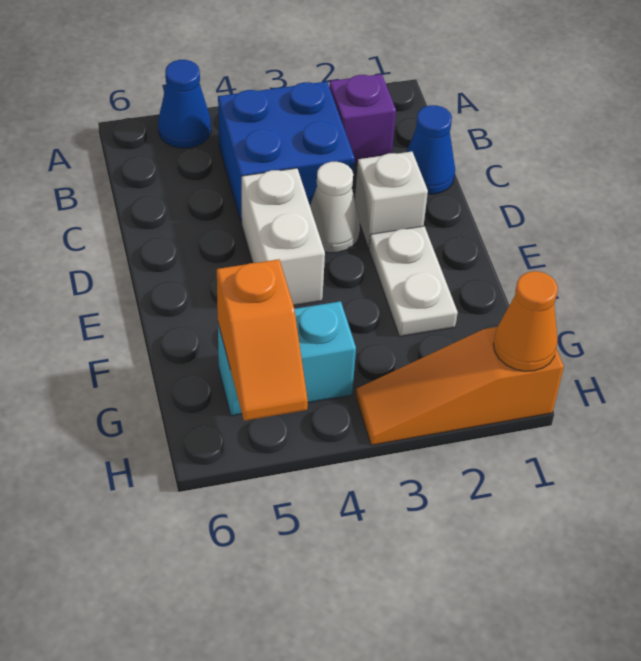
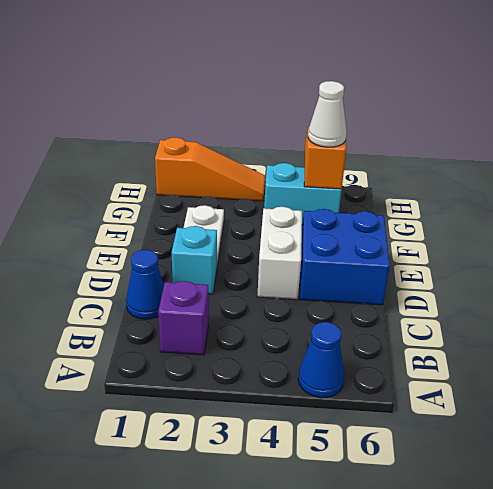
blue brick B3:C4 level 1 -> blue brick D5:E6 level 1
white brick D2 level 1 -> cyan brick D2 level 1
white cone D3 level 1 -> white cone G5 level 3
orange cone H1 level 2 -> none

